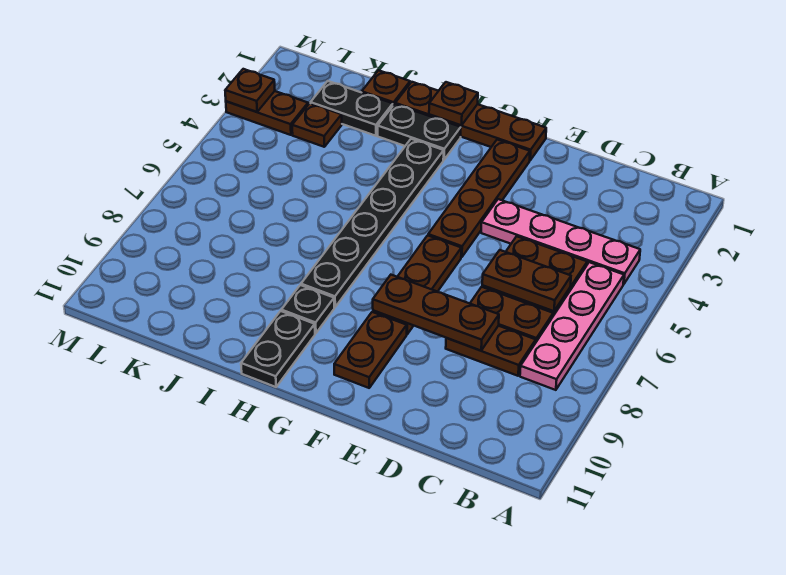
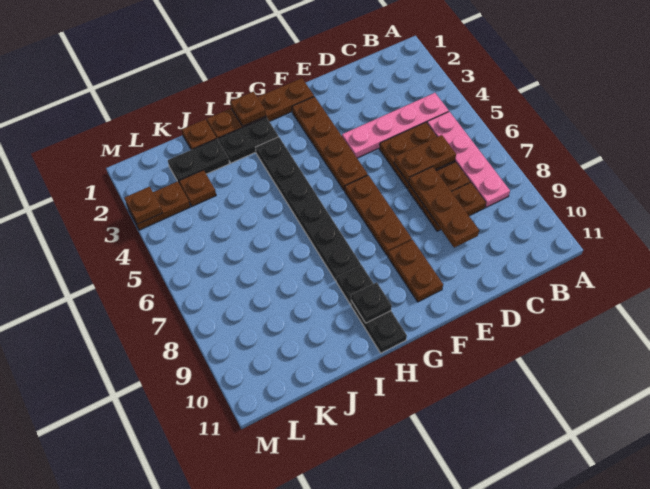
brown plate D8:F8 level 2 -> brown plate D7:D9 level 2
none -> black plate H10 level 2

